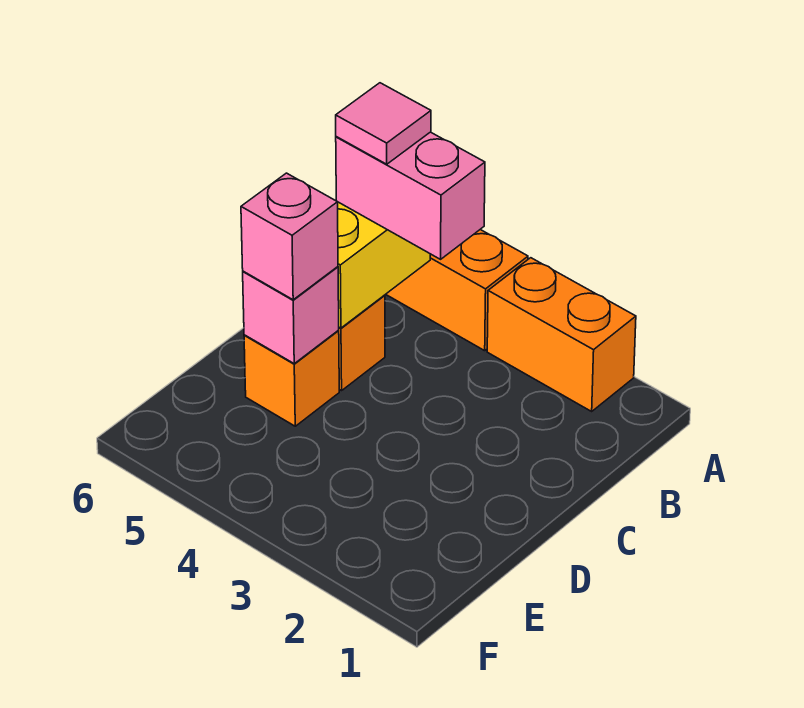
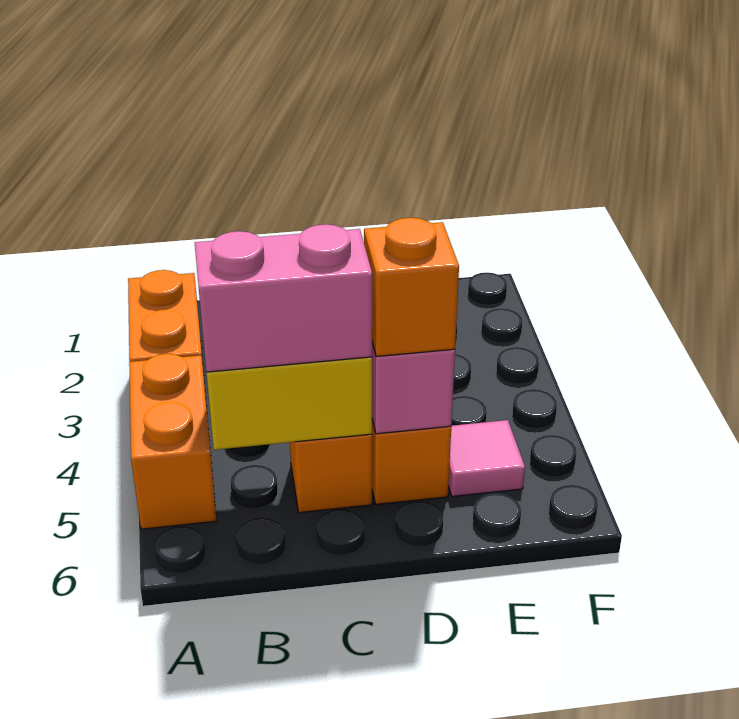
pink brick B4:B5 level 3 -> pink brick B5:C5 level 3
pink tile B5 level 4 -> pink tile E5 level 1
pink brick D5 level 3 -> orange brick D5 level 3

